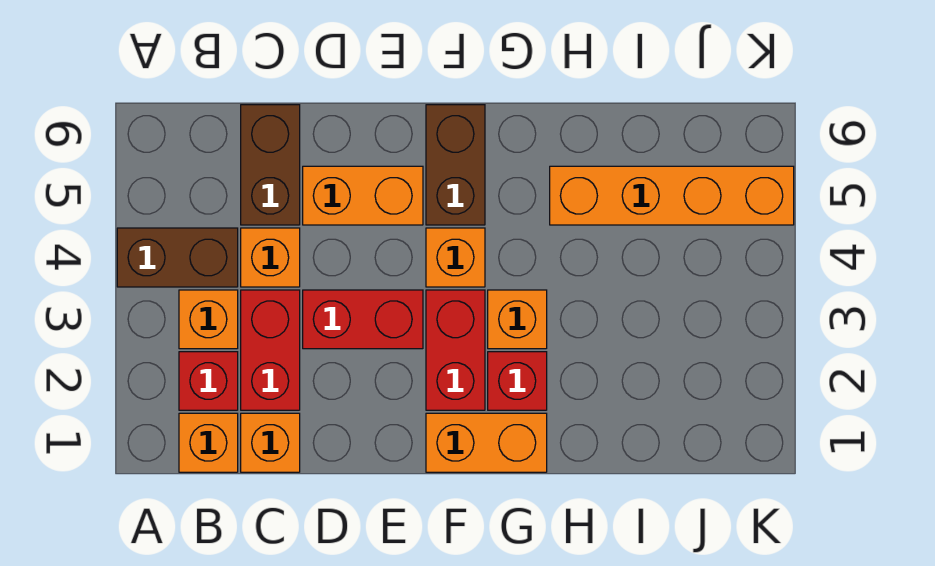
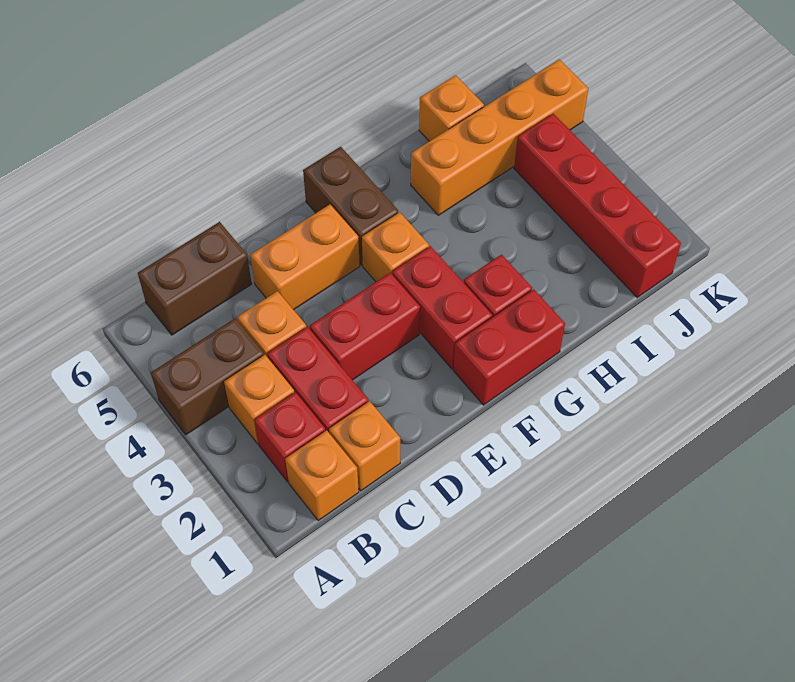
brown brick C5:C6 level 1 -> brown brick B6:C6 level 1
orange brick F1:G1 level 1 -> red brick F1:G1 level 1
orange brick G3 level 1 -> orange brick I6 level 1
none -> red brick J1:J4 level 1

